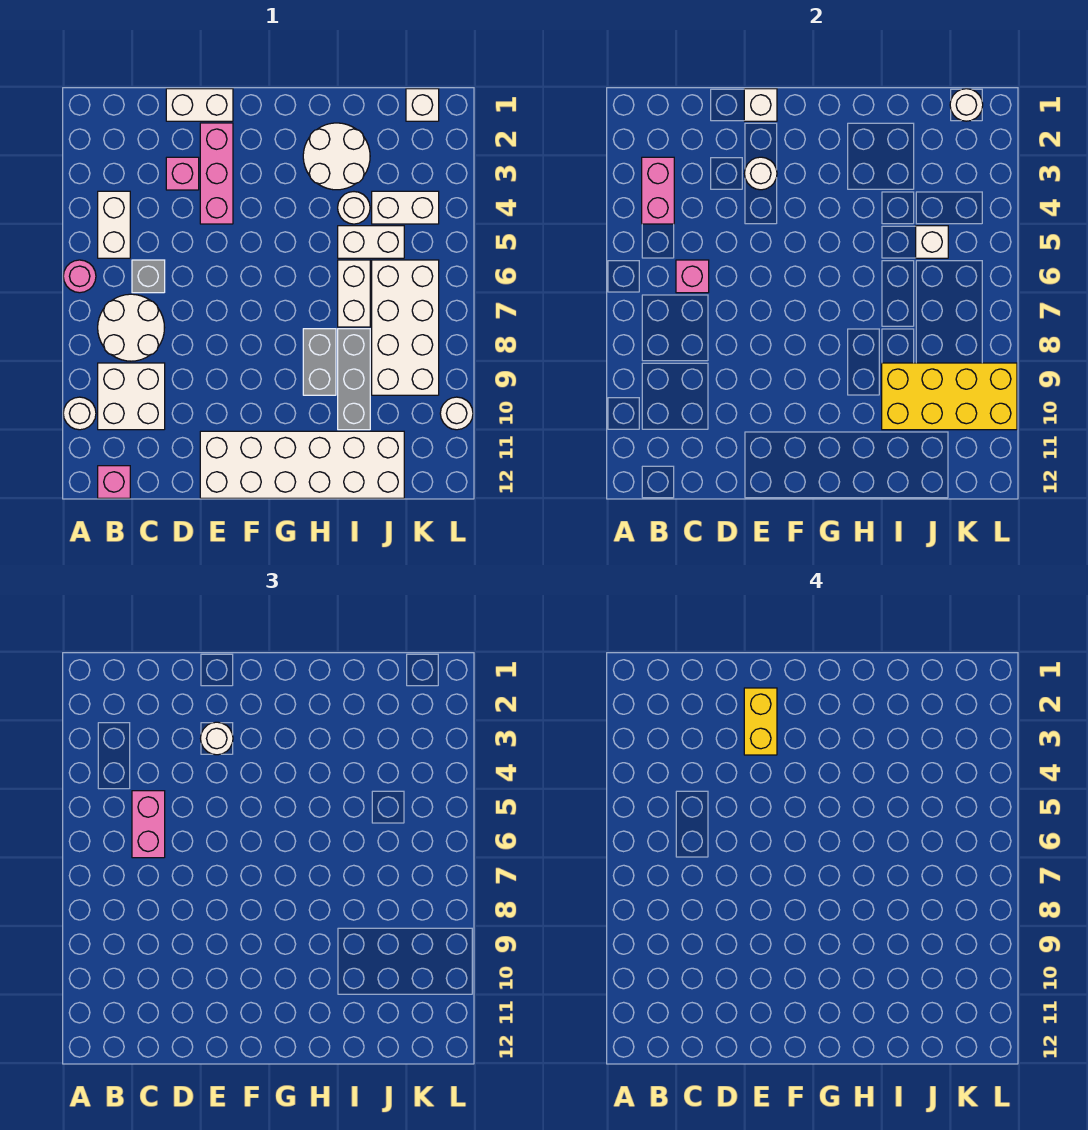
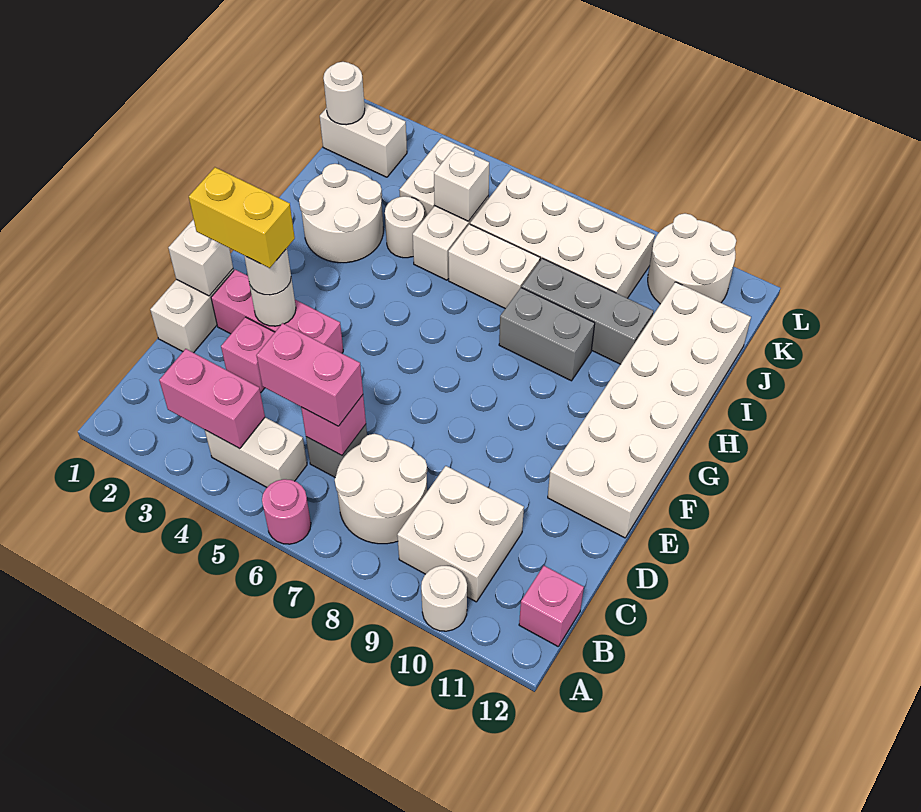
yellow brick I9:L10 level 2 -> none
white brick K1 level 1 -> white brick K1:K2 level 1
white round brick L10 level 1 -> white round brick K10:L11 level 1

